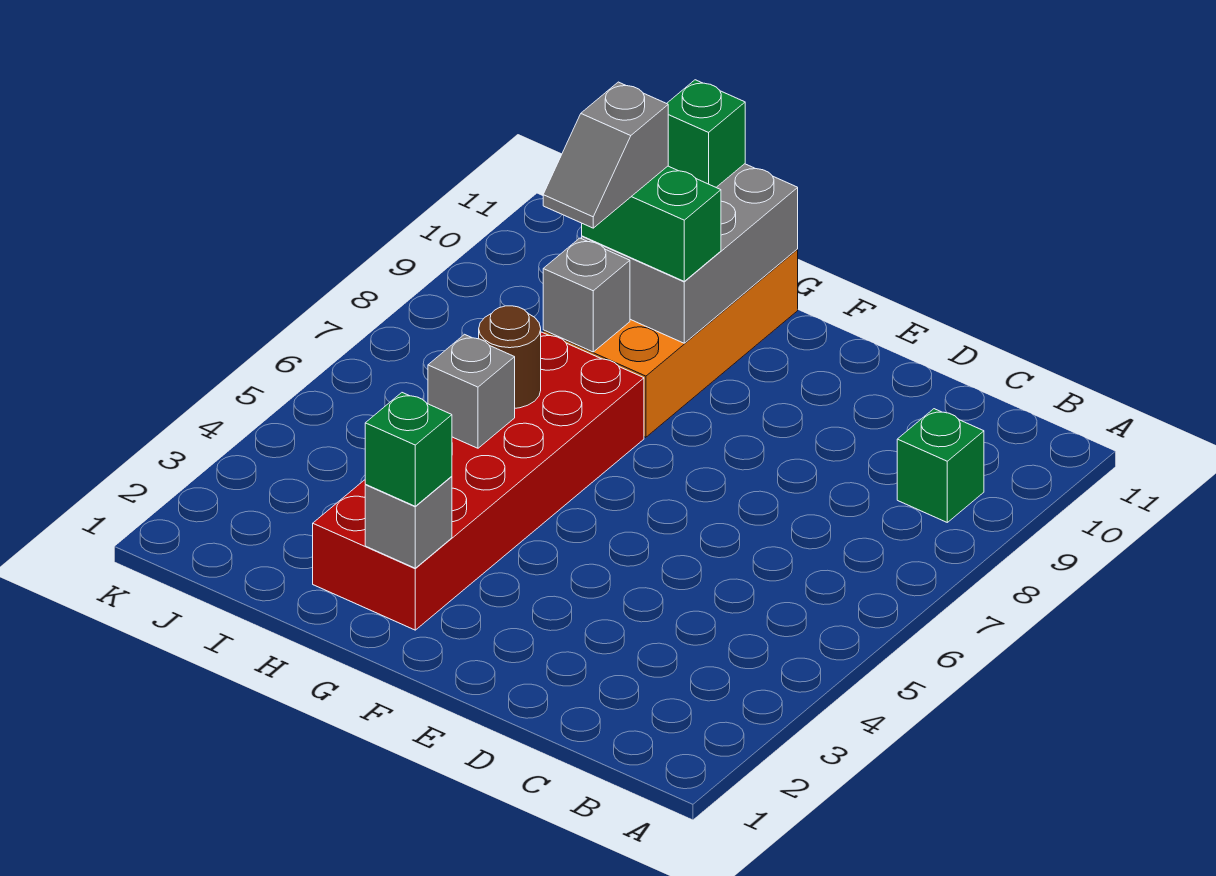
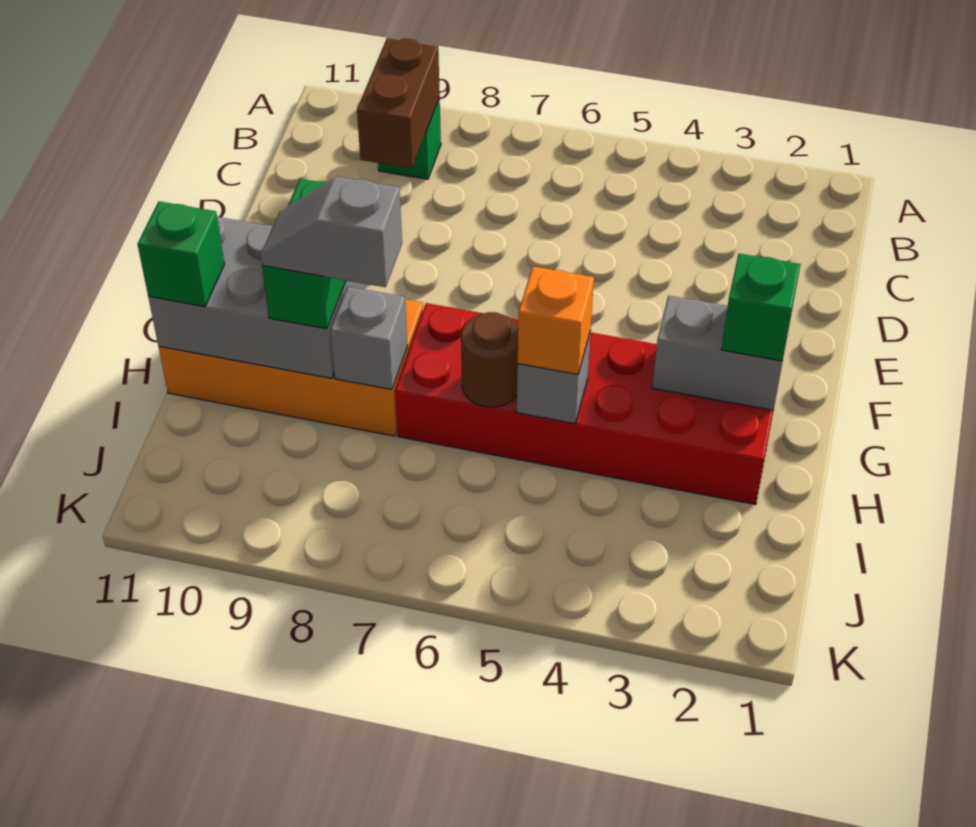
none -> brown brick B9:C9 level 2
grey brick G2 level 2 -> grey brick G2:G3 level 2
none -> orange brick H5 level 3
grey slope H8:H9 level 4 top 9 -> grey slope H8:H9 level 4 top 8

